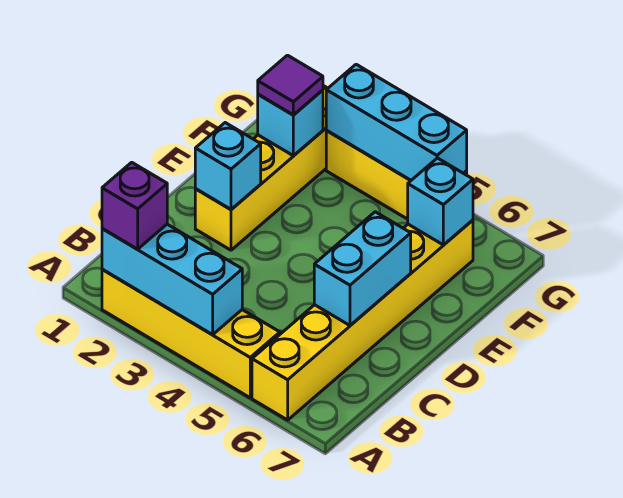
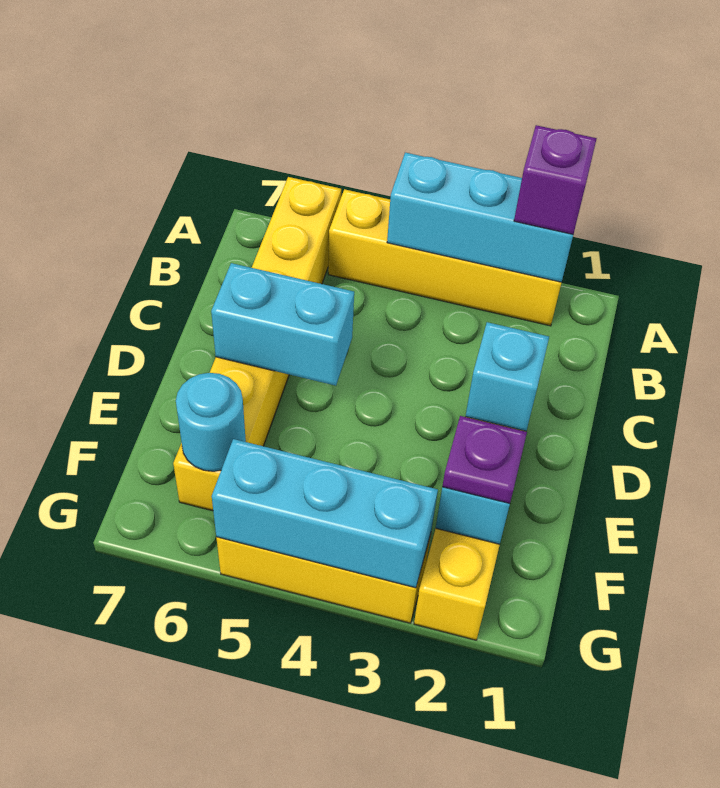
cyan brick C6:D6 level 2 -> cyan brick D5:D6 level 2
purple tile F2 level 3 -> purple plate F2 level 3
cyan brick F6 level 2 -> cyan round brick F6 level 2

